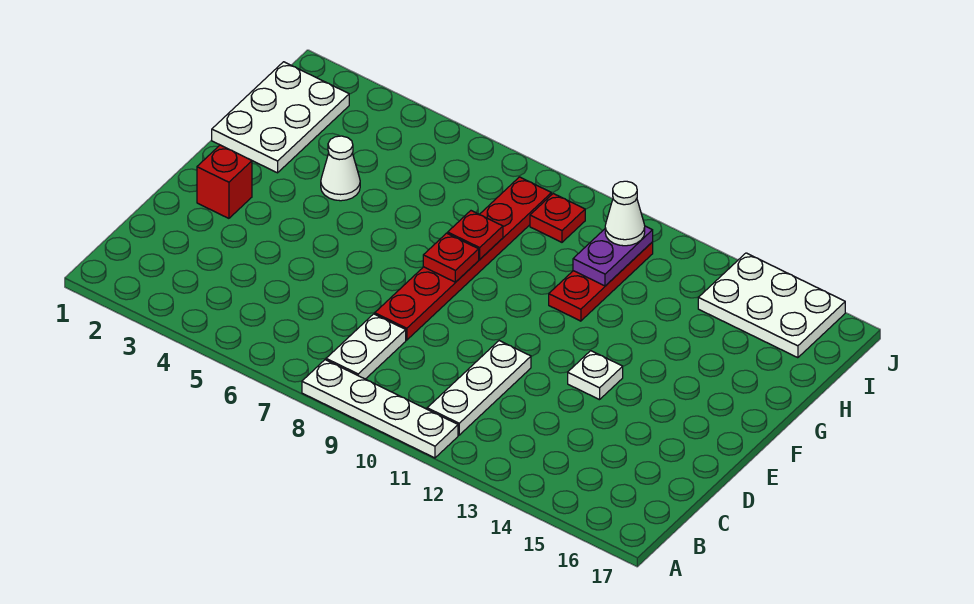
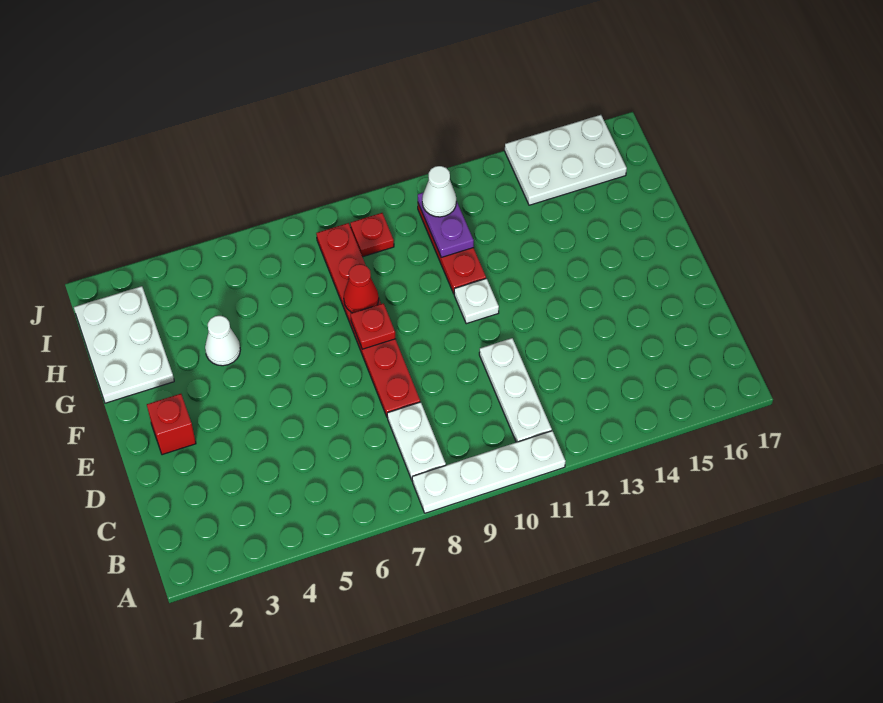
white plate E13 level 1 -> white plate F11 level 1
red plate G8 level 2 -> red cone G8 level 2

